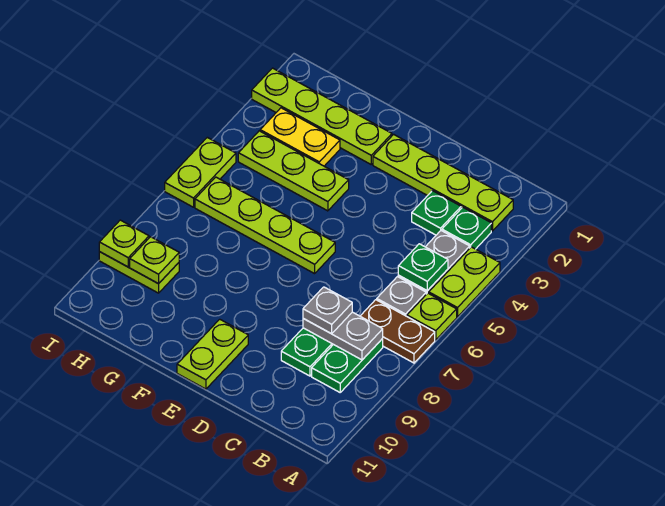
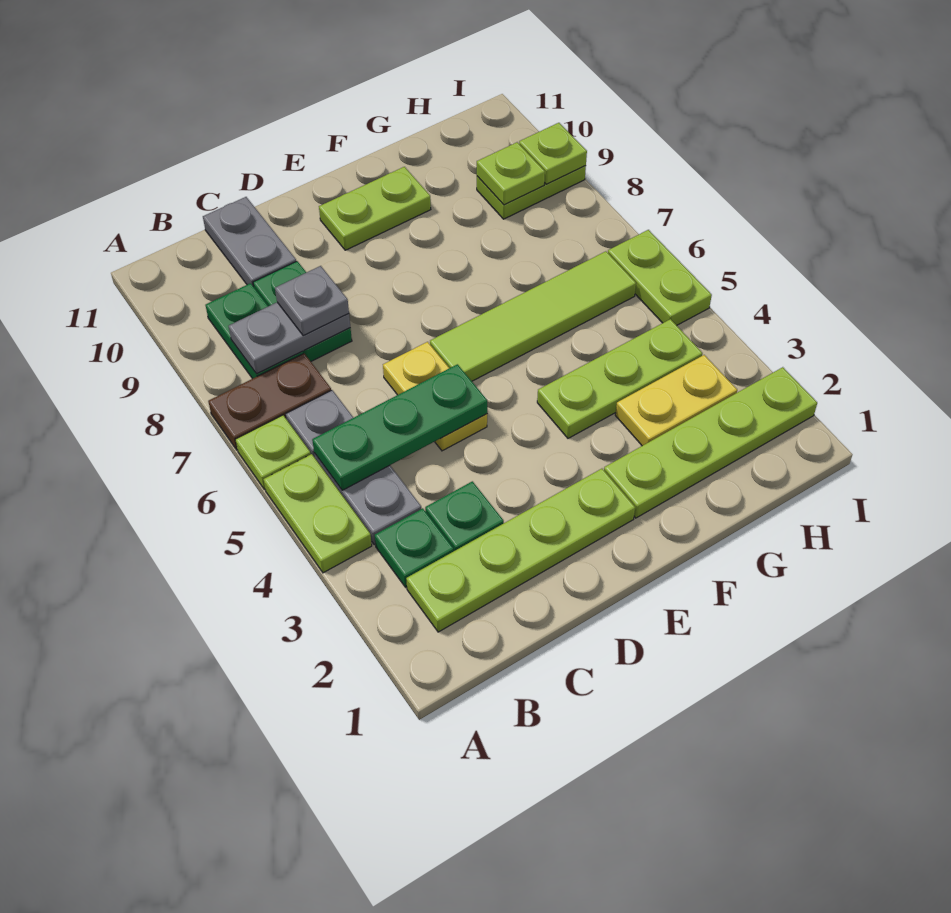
green plate B5 level 2 -> green plate B5:D5 level 2
none -> grey plate C10:C11 level 1
none -> yellow plate D5:D6 level 1
lime plate E6:H6 level 1 -> lime tile E6:H6 level 1
lime plate E10:E11 level 1 -> lime plate E10:F10 level 1

